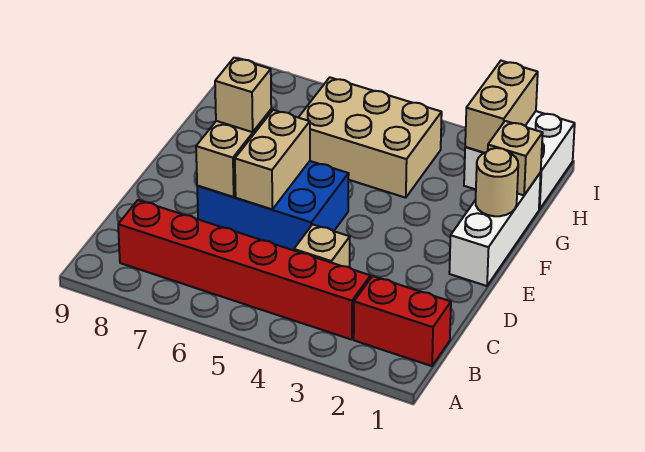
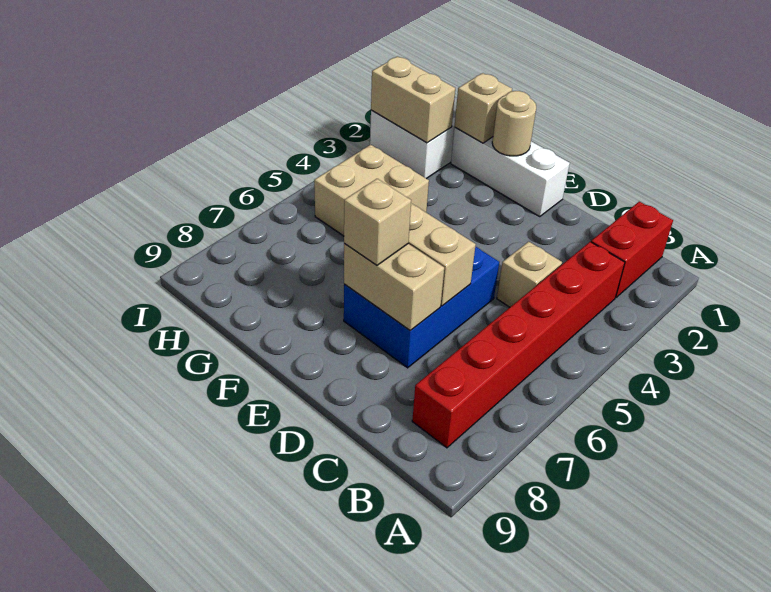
tan brick G4:H6 level 1 -> tan brick G4:H5 level 1

